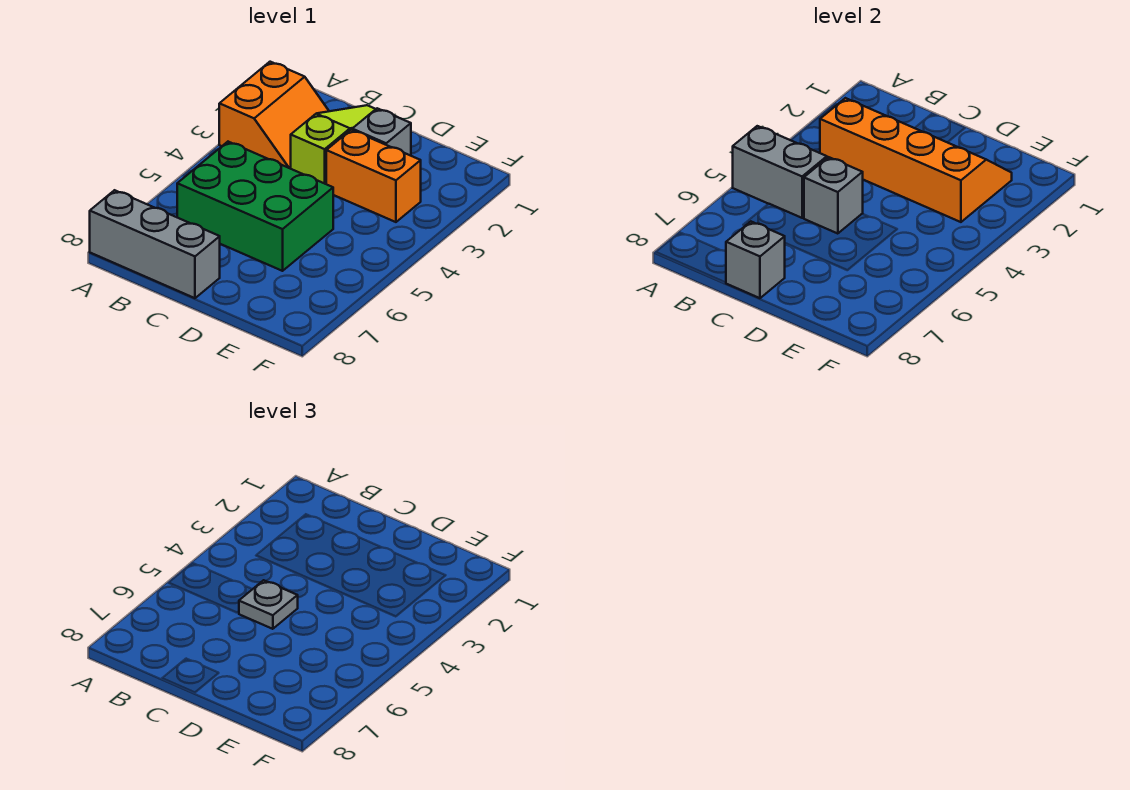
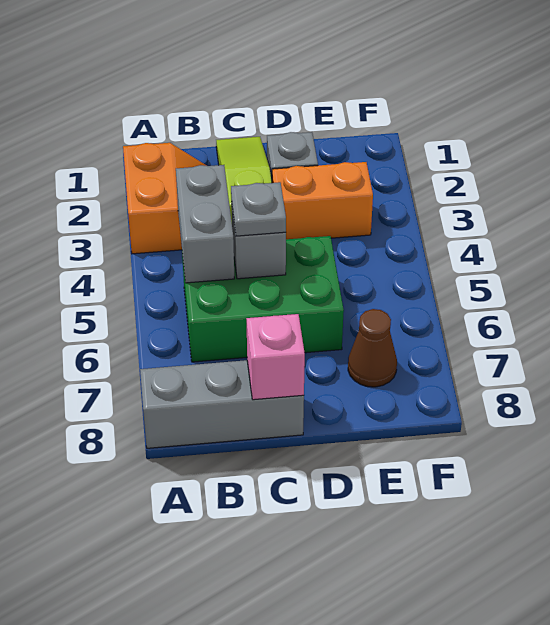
grey brick A5:B5 level 2 -> grey brick B4:B5 level 2
orange slope B2:E3 level 2 top 3 -> none
grey brick C8 level 2 -> pink brick C8 level 2
none -> brown cone E7 level 1

